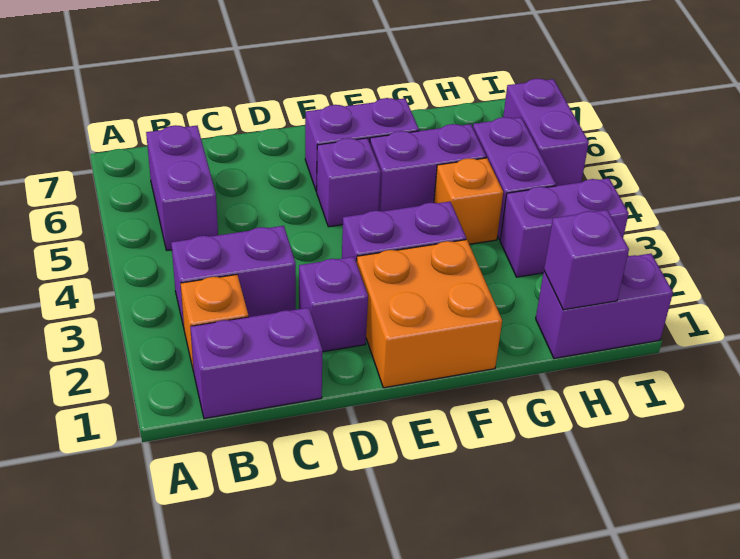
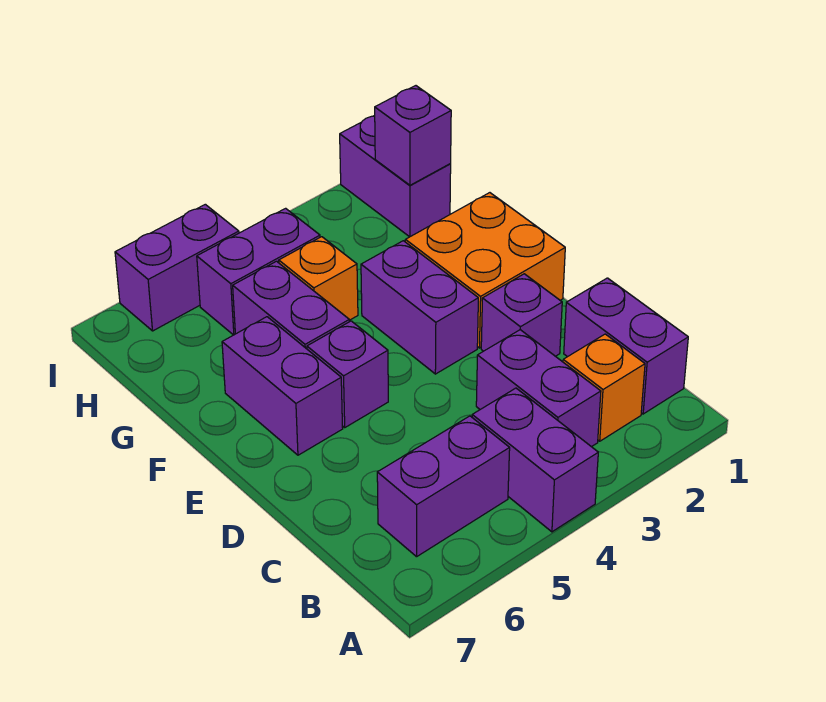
purple brick H3:I3 level 1 -> purple brick A4:B4 level 1

